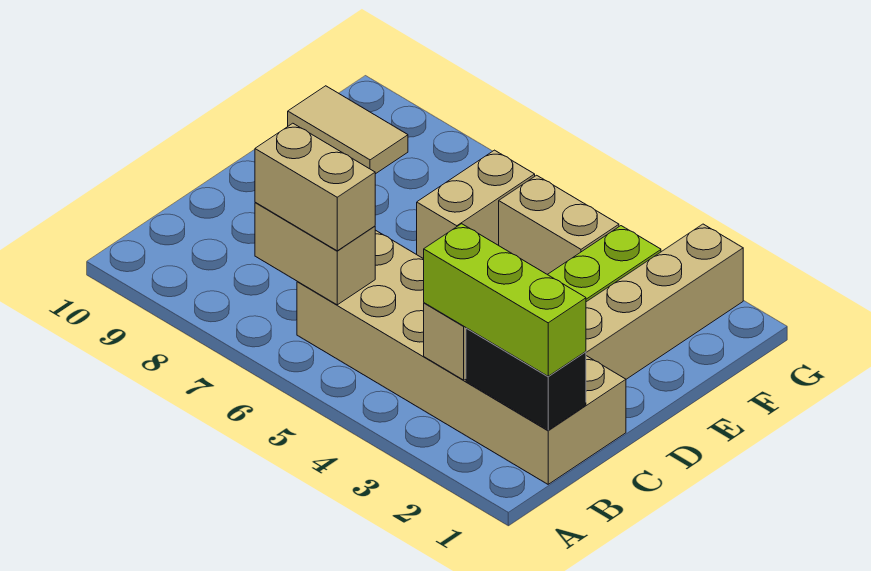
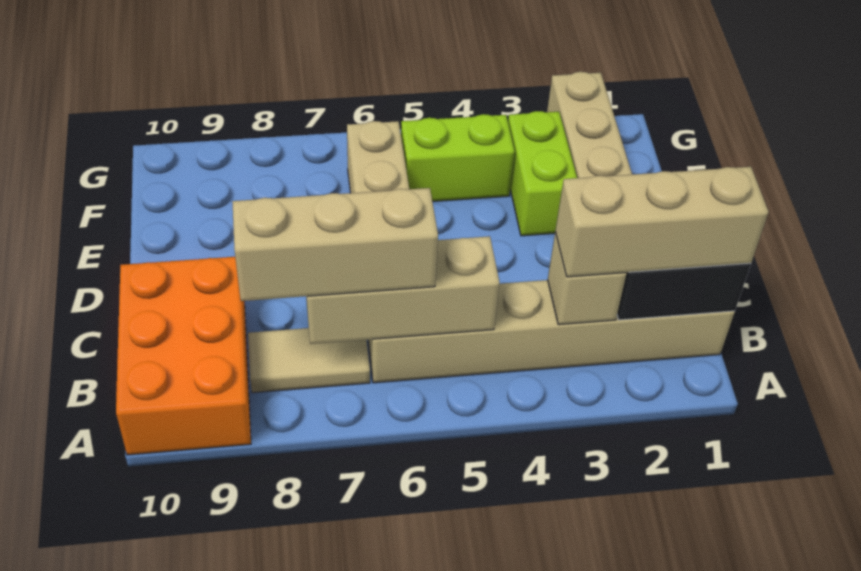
none -> orange brick A9:C10 level 1
tan brick B1:C6 level 1 -> tan brick B1:B6 level 1
lime brick B1:B3 level 3 -> tan brick B1:B3 level 3
tan brick B6:B7 level 2 -> tan brick B5:B7 level 2
tan brick B6:B7 level 3 -> tan brick B6:B8 level 3
tan brick F4:F5 level 1 -> lime brick F4:F5 level 1
tan tile F9:F10 level 1 -> tan tile B7:B8 level 1

